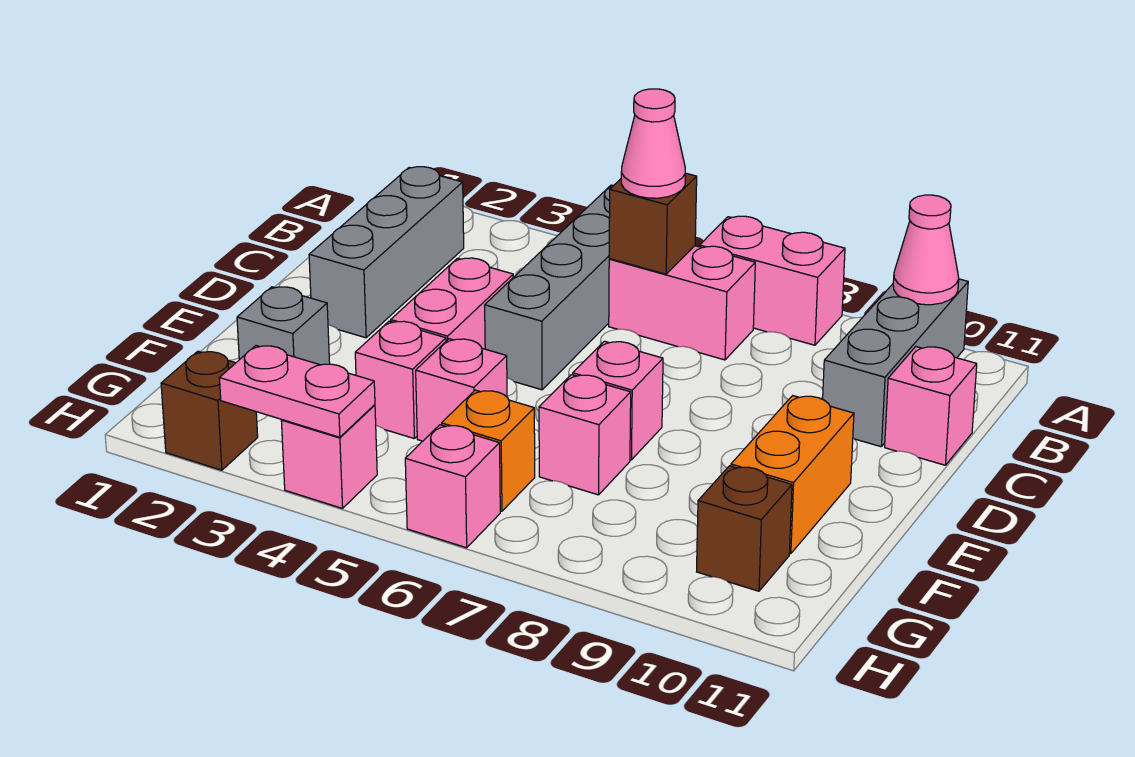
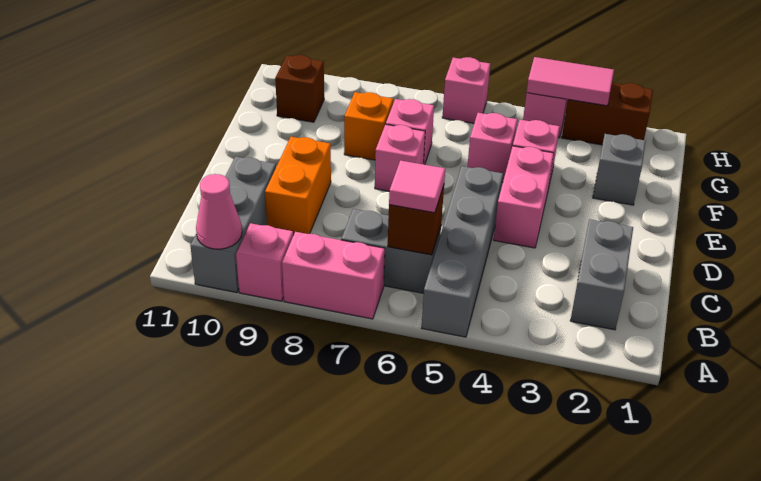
grey brick B2:D2 level 1 -> grey brick B2:C2 level 1
pink brick B6:B7 level 1 -> grey brick B6:B7 level 1
pink cone B6 level 3 -> pink tile B6 level 3
pink brick C11 level 1 -> pink brick A9 level 1
orange brick E10:F10 level 1 -> orange brick C9:D9 level 1
orange brick G6 level 1 -> orange brick F8 level 1
brown brick H2 level 1 -> brown brick H2:H3 level 1
pink plate H3:H4 level 2 -> pink tile H3:H4 level 2

